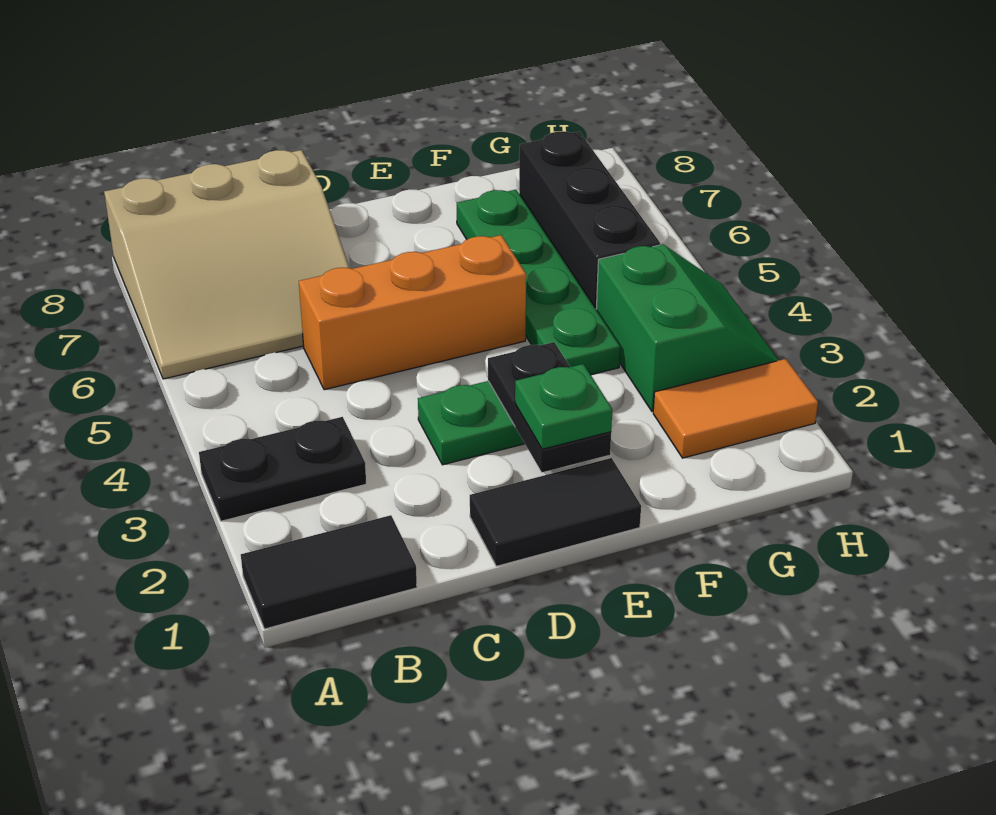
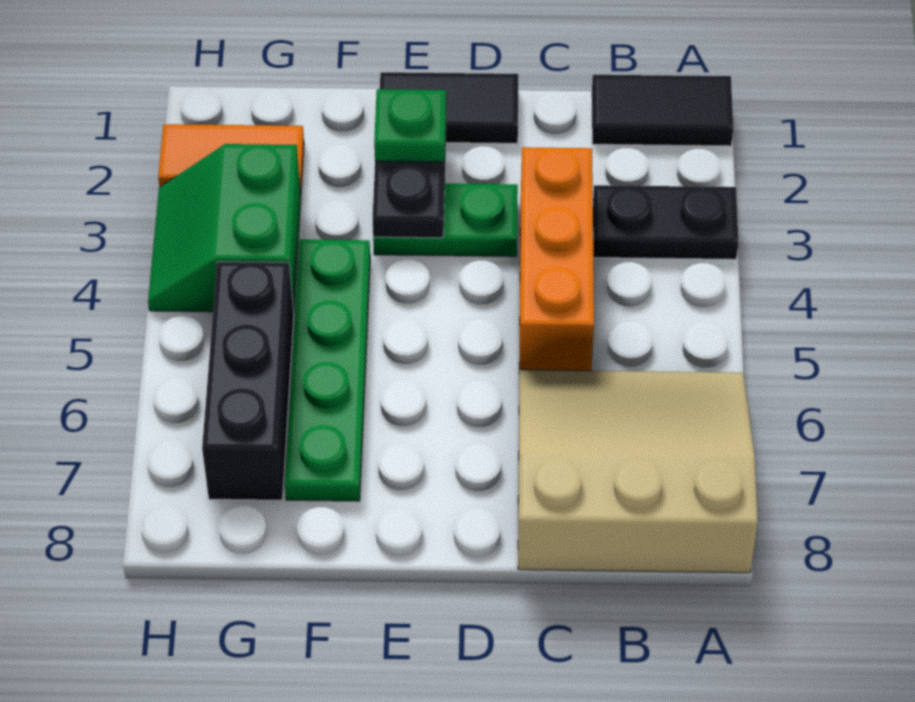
orange brick C5:E5 level 1 -> orange brick C3:C5 level 1

